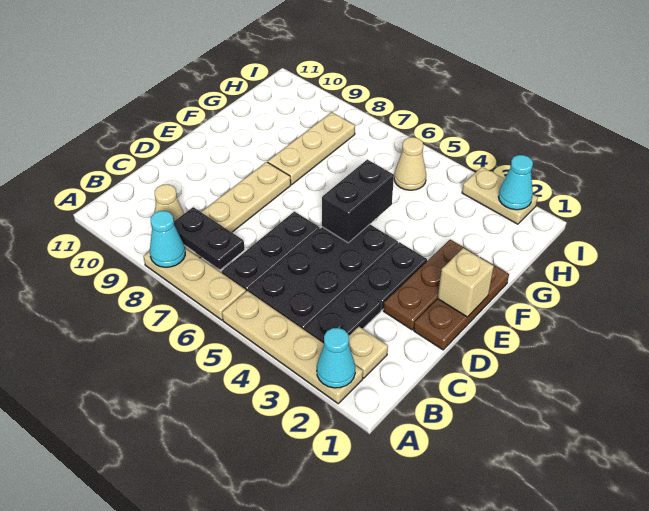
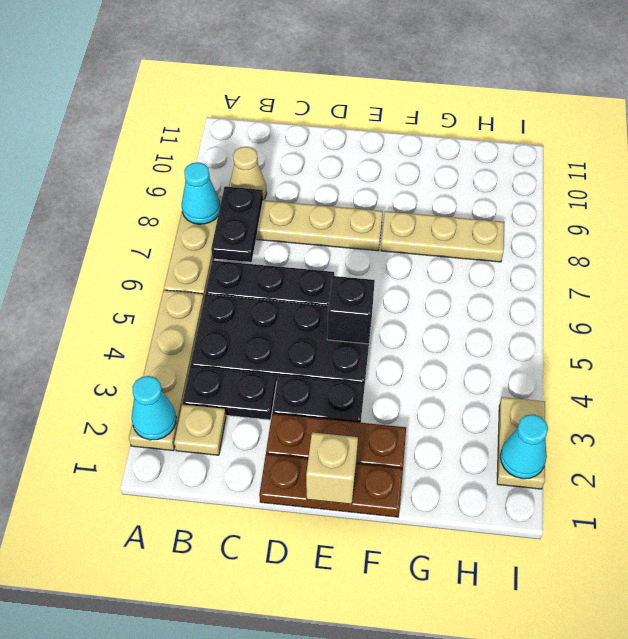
black brick E5:F5 level 2 -> black brick E5 level 2
tan cone H5 level 1 -> none

